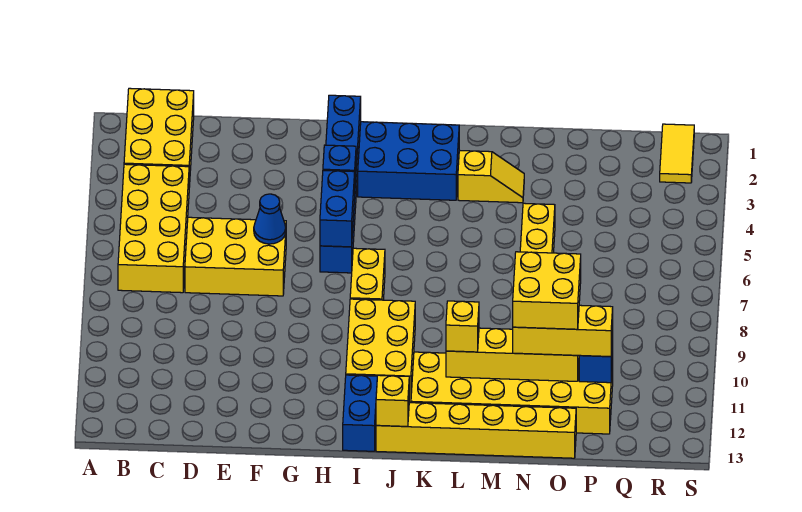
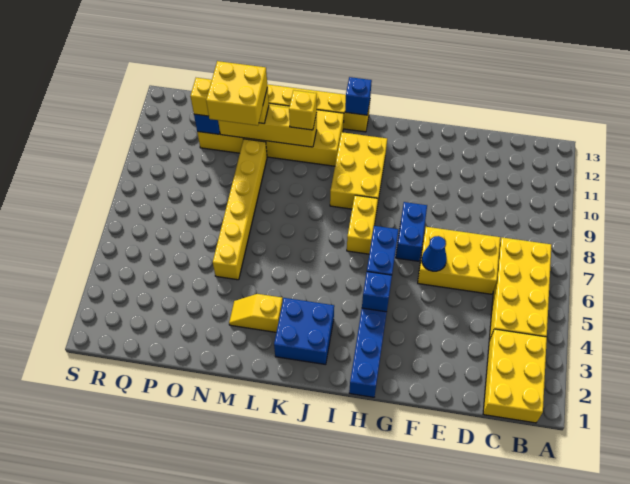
blue brick I2:K3 level 1 -> blue brick J2:K3 level 1
blue brick I12:I13 level 1 -> blue brick G7:G8 level 1
yellow brick J13 level 2 -> blue brick J13 level 2
yellow tile R1:R2 level 1 -> none

